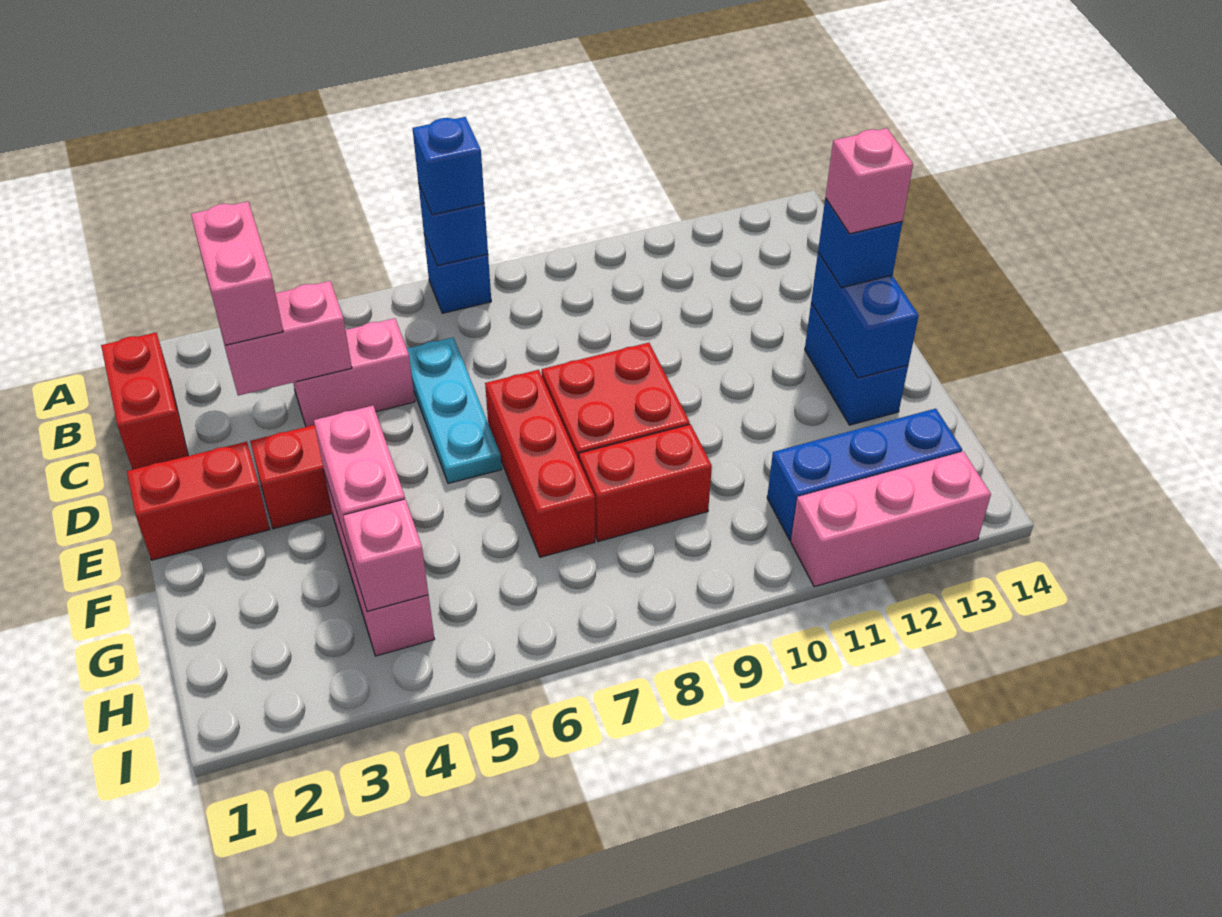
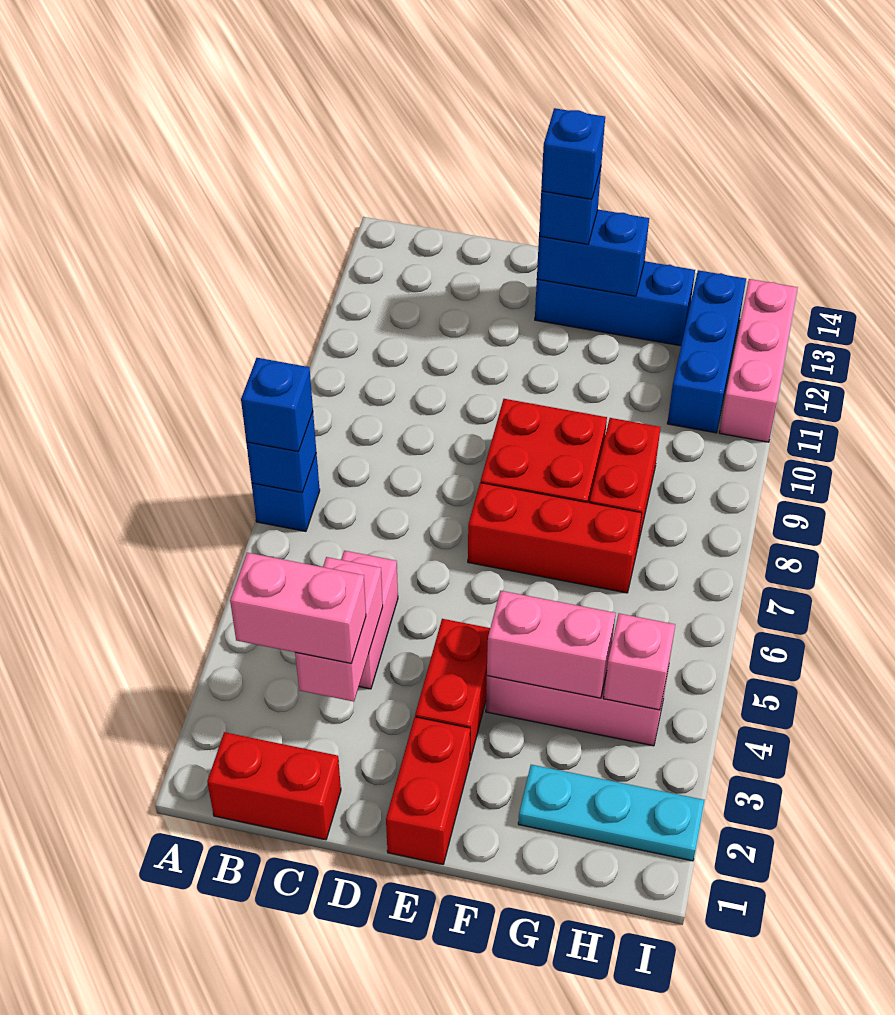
cyan plate C6:E6 level 1 -> cyan plate G2:I2 level 1
blue brick E13:F13 level 1 -> blue brick E13:G13 level 1
pink brick E13 level 4 -> blue brick E13 level 4

